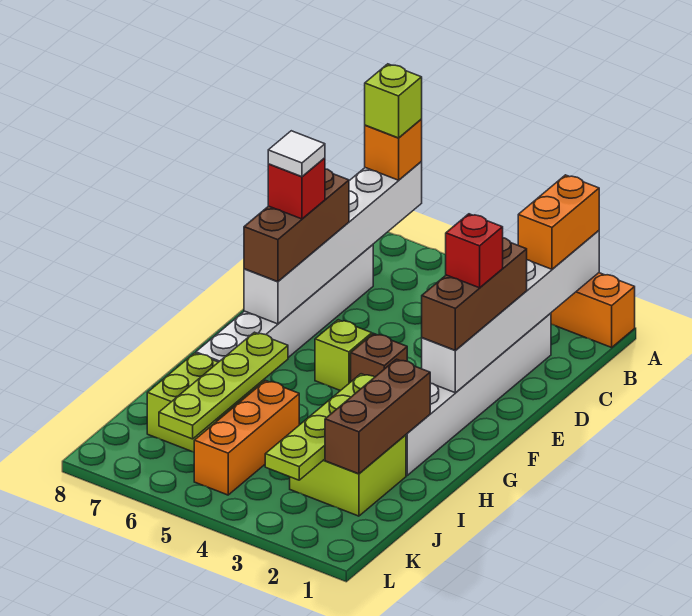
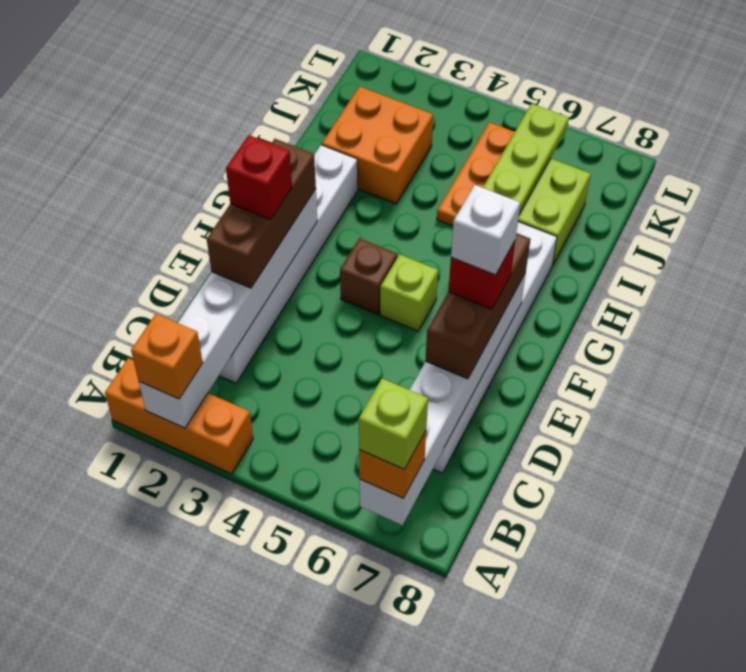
orange brick A2:B2 level 3 -> orange brick A2 level 3
white tile E7 level 5 -> white brick E7 level 5
brown brick H2:J2 level 2 -> none
lime plate H3:K3 level 2 -> none
lime brick I2:J3 level 1 -> orange brick I2:J3 level 1
orange brick I5:K5 level 1 -> orange plate I5:K5 level 1

